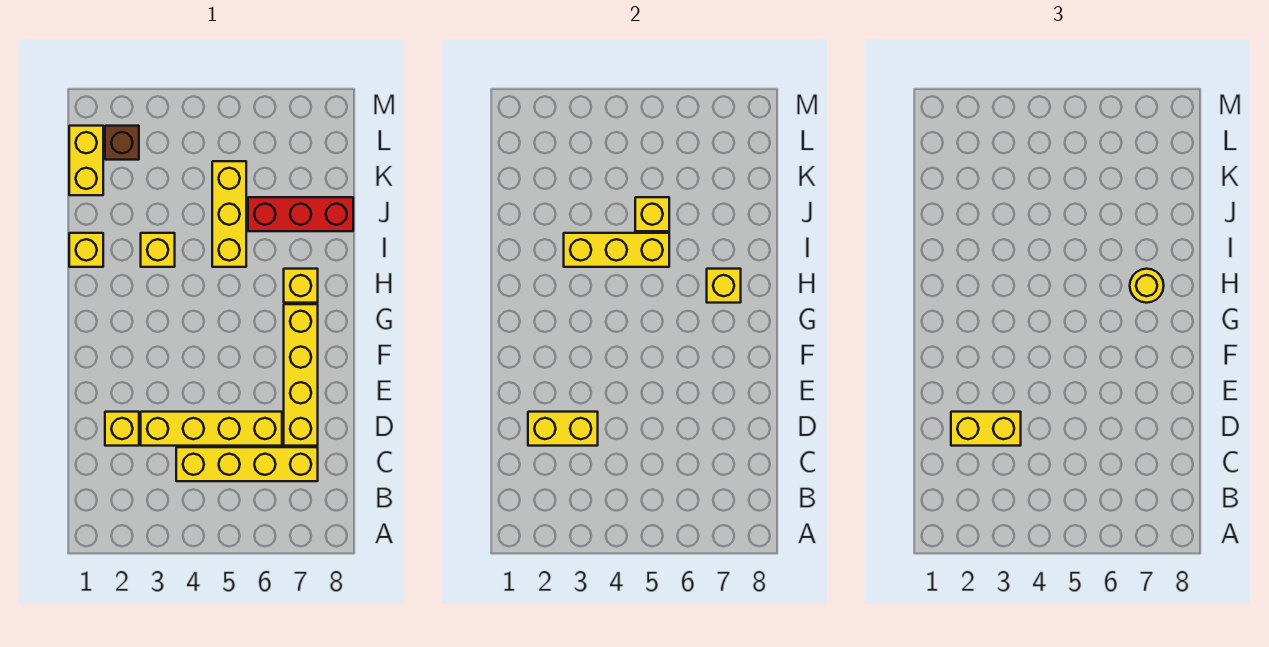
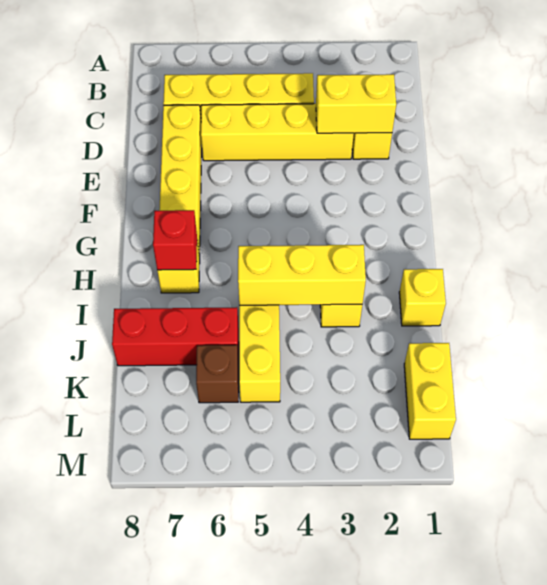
yellow brick D2:D3 level 3 -> none
yellow brick H7 level 2 -> red brick H7 level 2
yellow round brick H7 level 3 -> none
yellow brick J5 level 2 -> none
brown brick L2 level 1 -> brown brick K6 level 1

